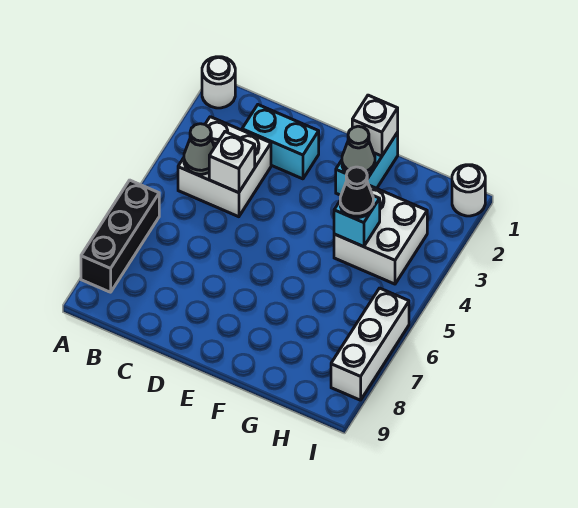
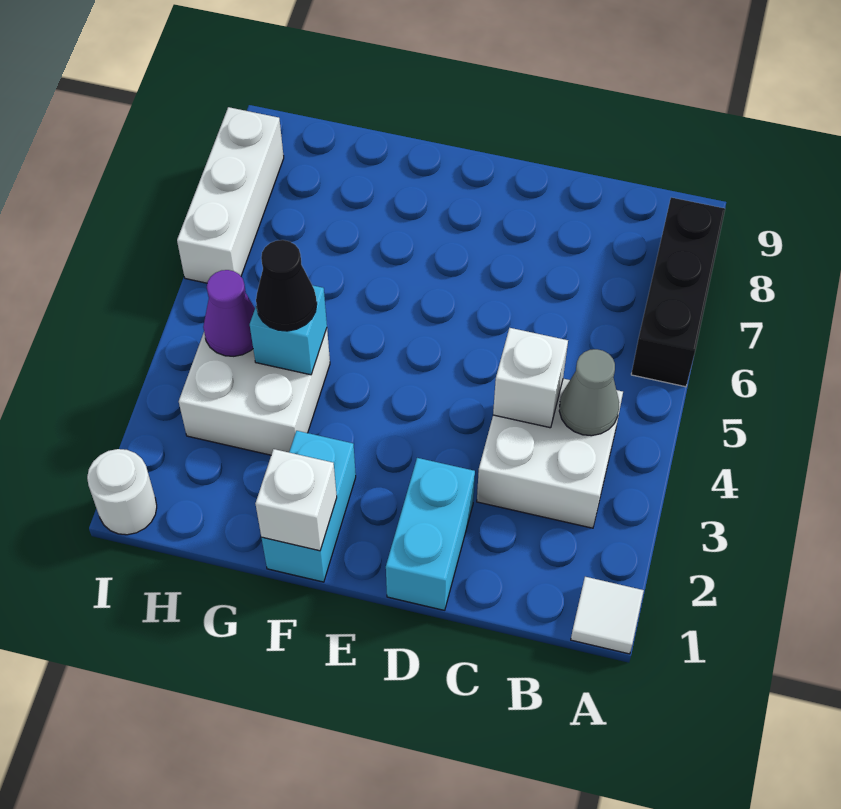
white round brick A1 level 1 -> white tile A1 level 1
cyan brick C2:D2 level 1 -> cyan brick D1:D2 level 1
grey cone F2 level 2 -> none
none -> purple cone H4 level 2

